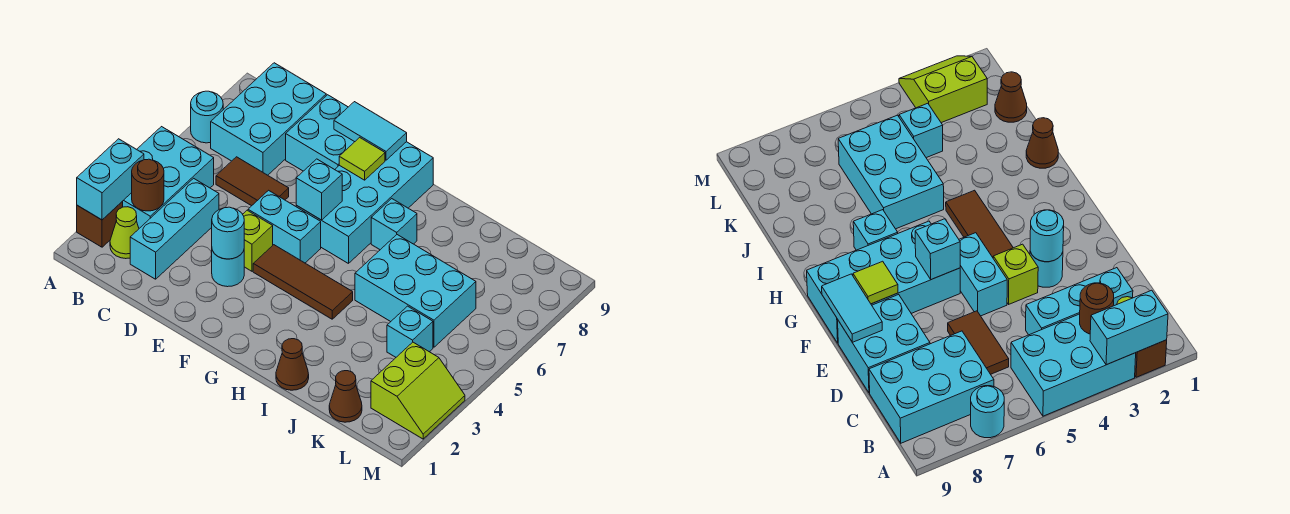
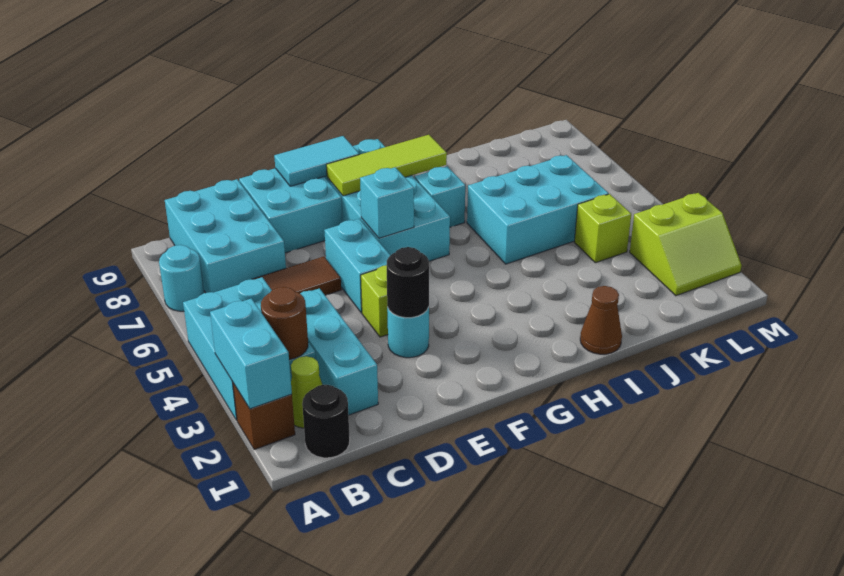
none -> black round brick B1 level 1
cyan round brick E3 level 2 -> black round brick E3 level 2
cyan brick E5:F5 level 1 -> cyan brick E5:E6 level 1
brown tile F4:H4 level 1 -> none
lime tile F8 level 2 -> lime tile F8:H8 level 2
brown cone K1 level 1 -> none
cyan brick K4 level 1 -> lime brick K4 level 1
lime slope L2:M3 level 1 top L -> lime slope L2:M3 level 1 top 3

